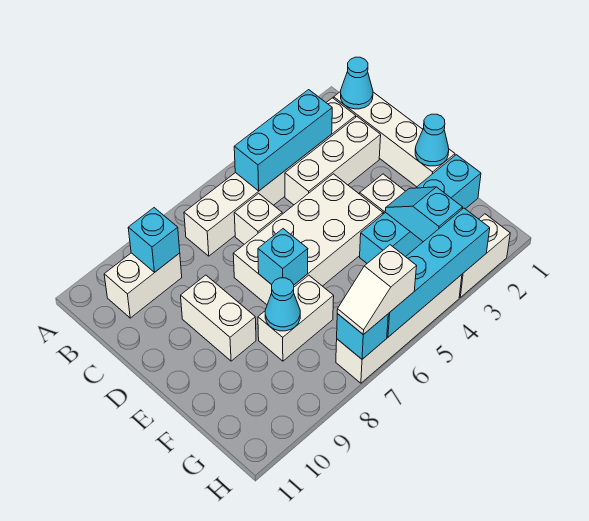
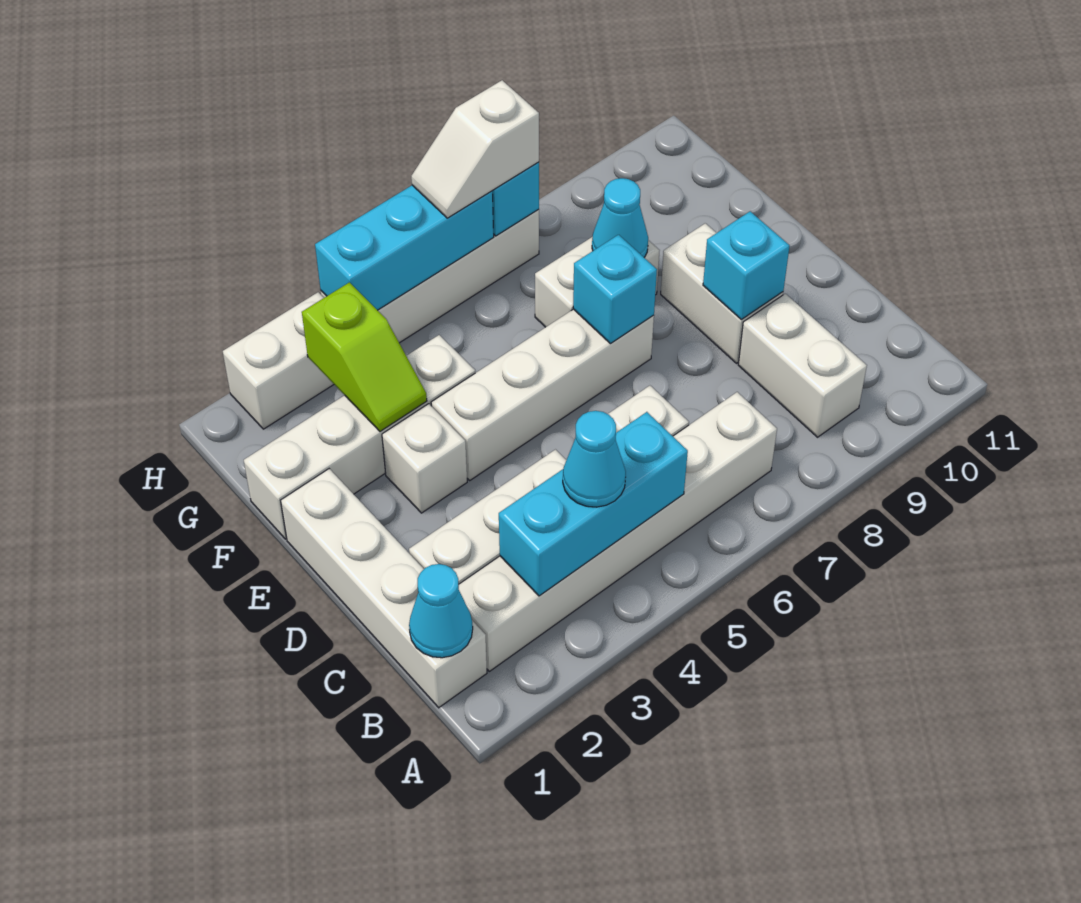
white brick B9:B10 level 1 -> white brick B9:C9 level 1
cyan brick B9 level 2 -> cyan brick D9 level 2
white brick D4:E7 level 1 -> white brick E4:E7 level 1
cyan cone E1 level 2 -> cyan cone B4 level 3
cyan brick F1:F4 level 1 -> white brick F1:F4 level 1
cyan slope F3:G3 level 2 top G -> lime slope F3:G3 level 2 top G
cyan brick H3:H6 level 2 -> cyan brick H4:H6 level 2
white slope H6:H7 level 3 top 6 -> white slope H6:H7 level 3 top 7

